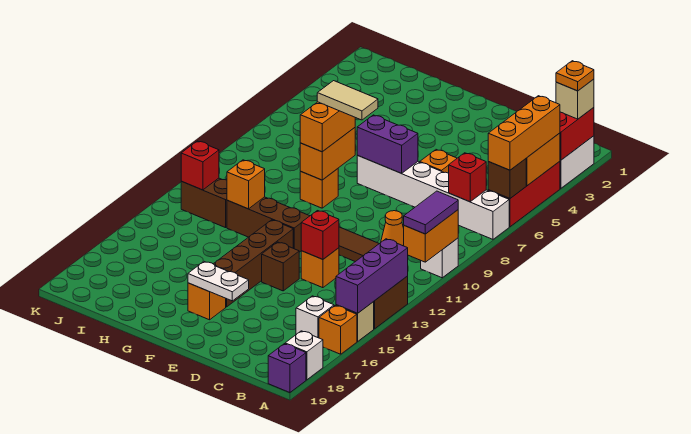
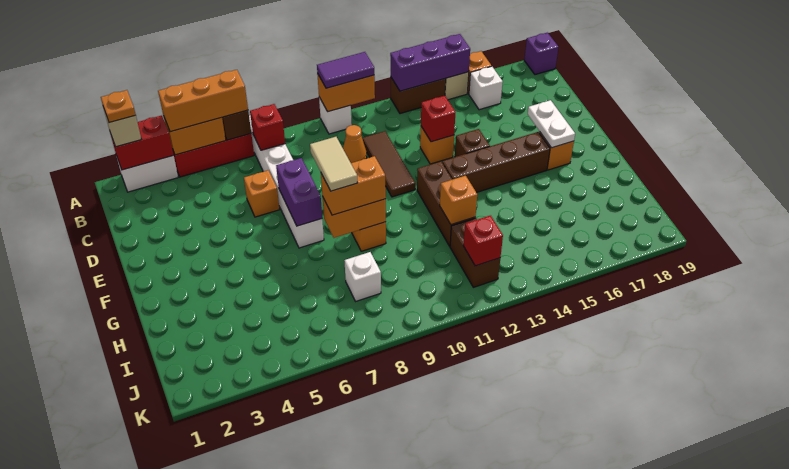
white brick A18 level 1 -> white brick I8 level 1

